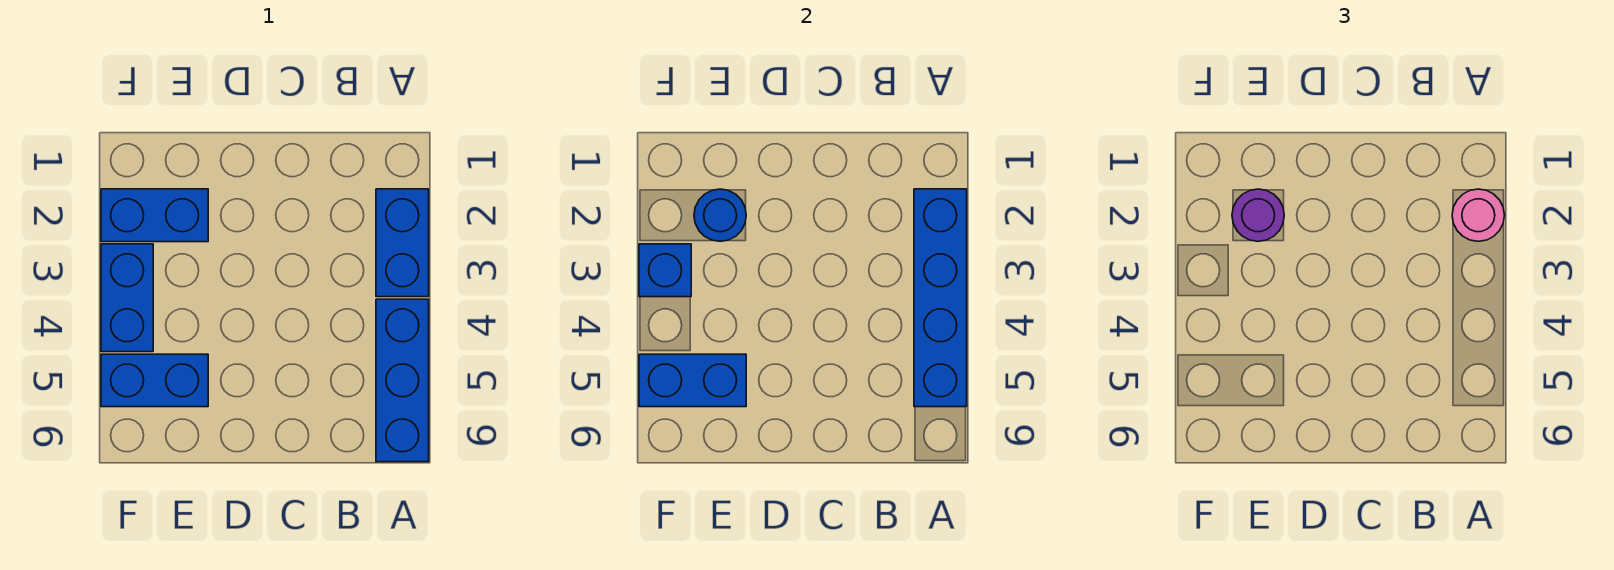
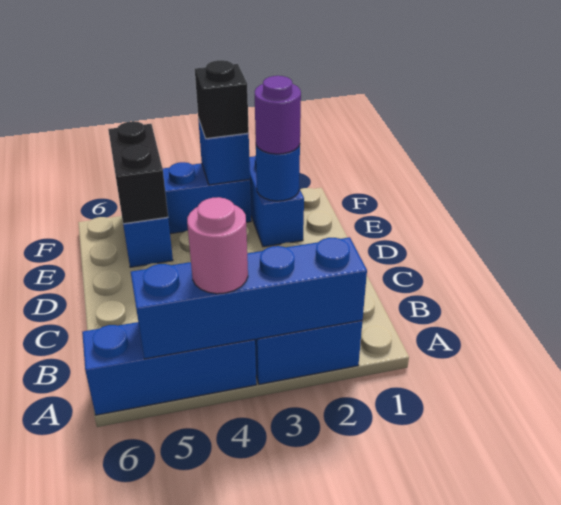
pink round brick A2 level 3 -> pink round brick A4 level 3
blue brick E5:F5 level 2 -> black brick E5:F5 level 2
none -> black brick F3 level 3

